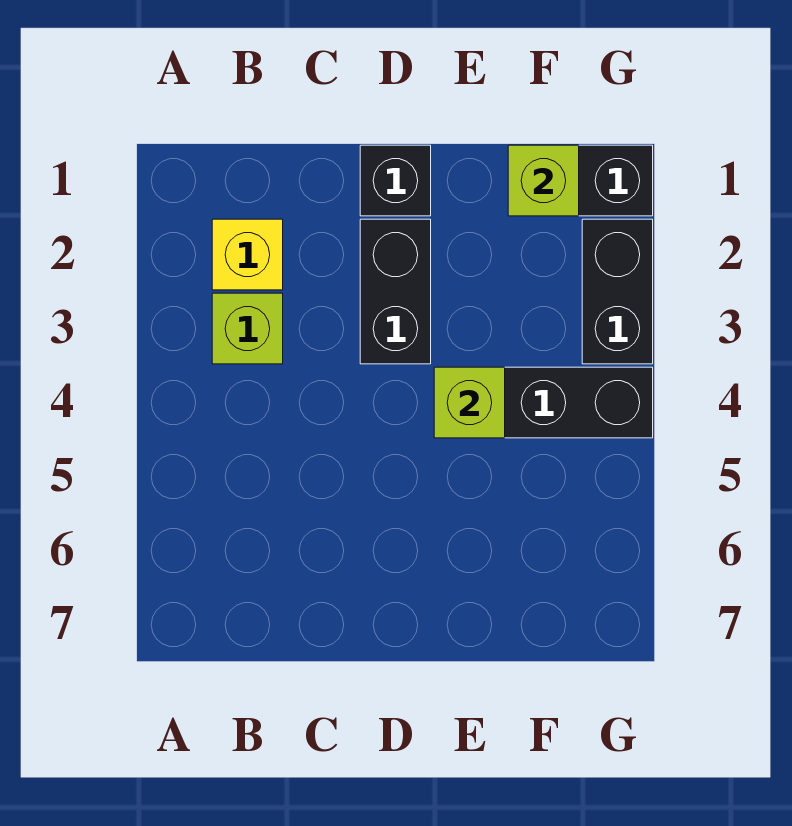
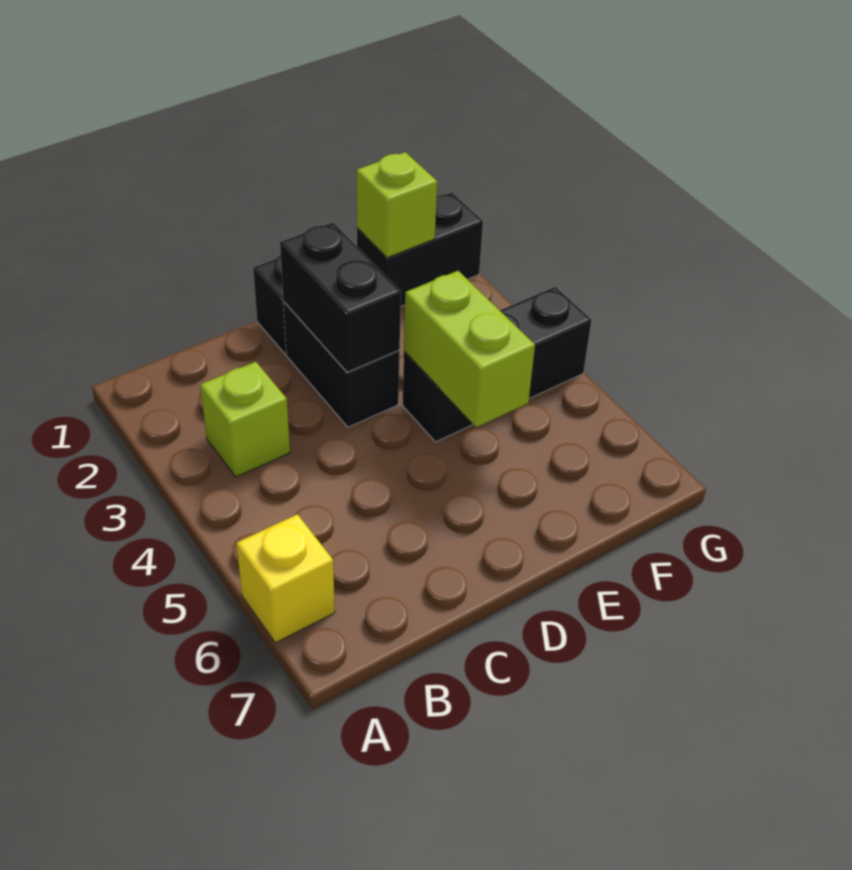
yellow brick B2 level 1 -> yellow brick A6 level 1
lime brick E4 level 2 -> lime brick E4:E5 level 2
black brick G2:G3 level 1 -> black brick D2:D3 level 2

